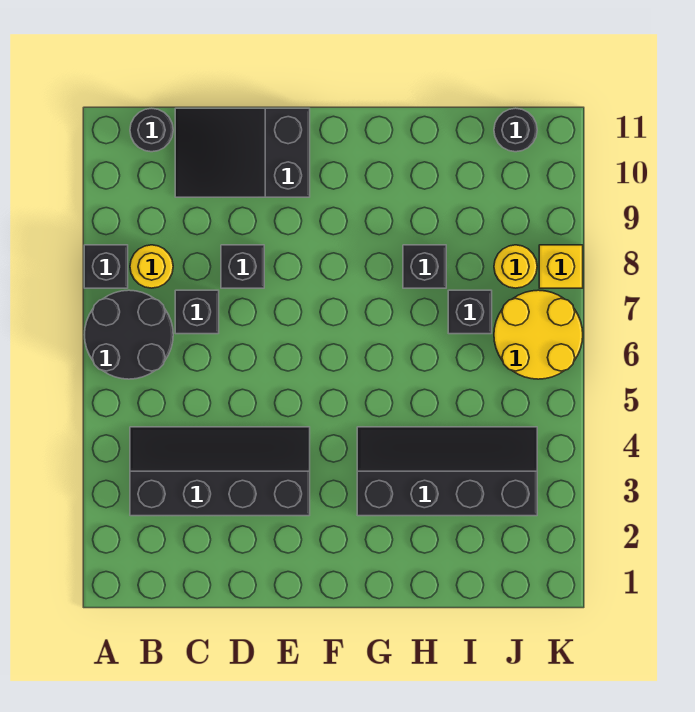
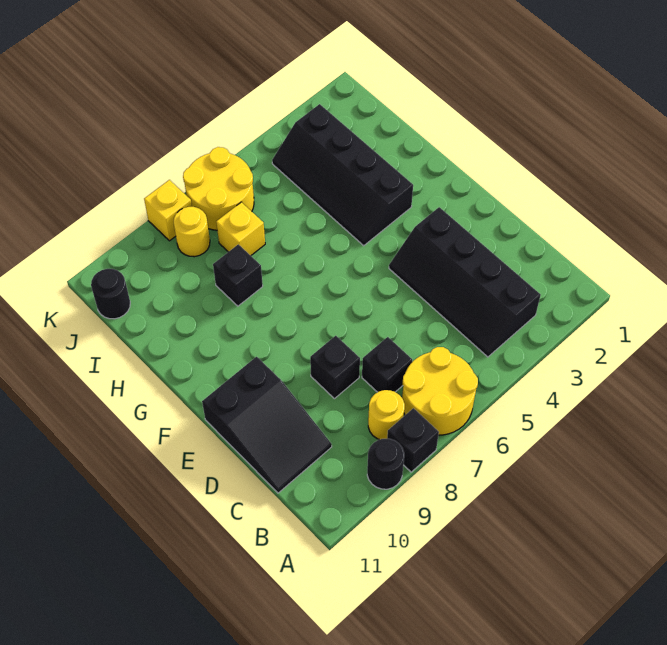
black round brick A6:B7 level 1 -> yellow round brick A6:B7 level 1
black round brick B11 level 1 -> black round brick A9 level 1
black brick I7 level 1 -> yellow brick I7 level 1

